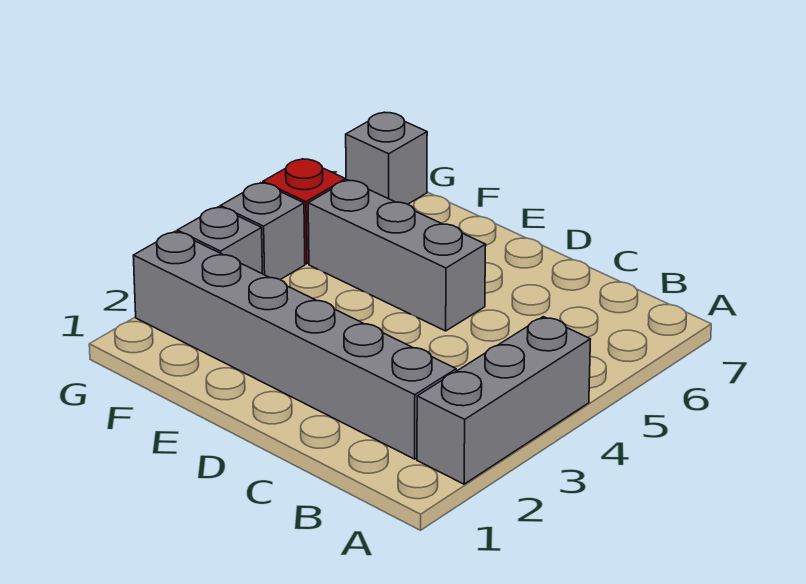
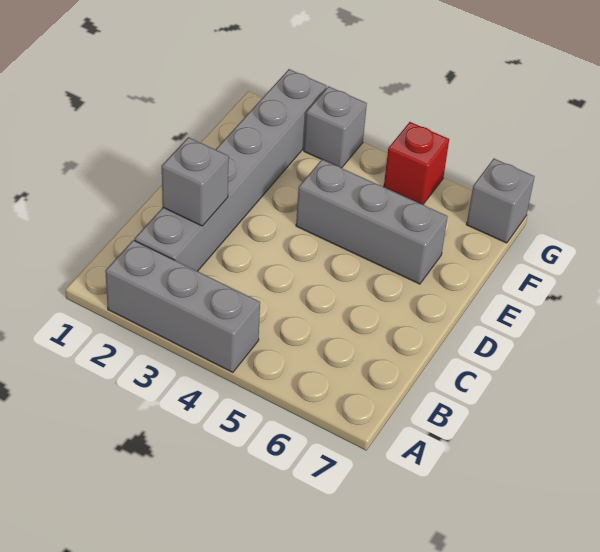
grey brick D5:F5 level 1 -> grey brick E4:E6 level 1
grey brick G4 level 1 -> grey brick C2 level 2

